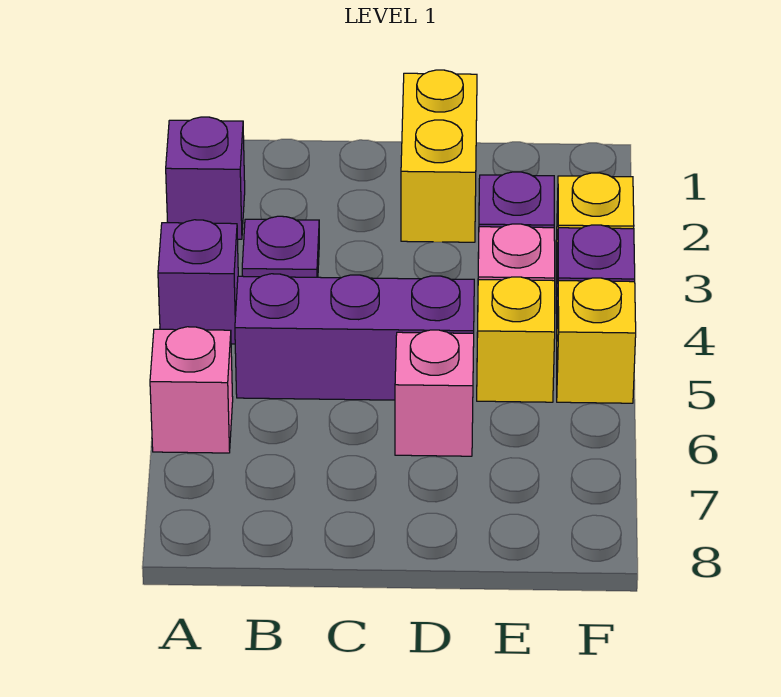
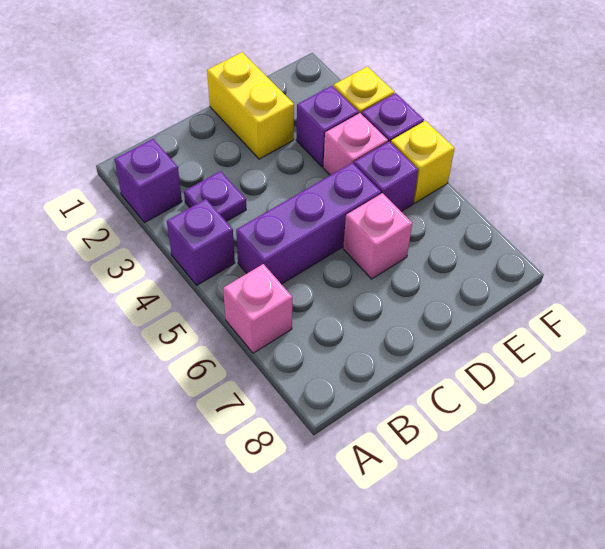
yellow brick E5 level 1 -> purple brick E5 level 1

